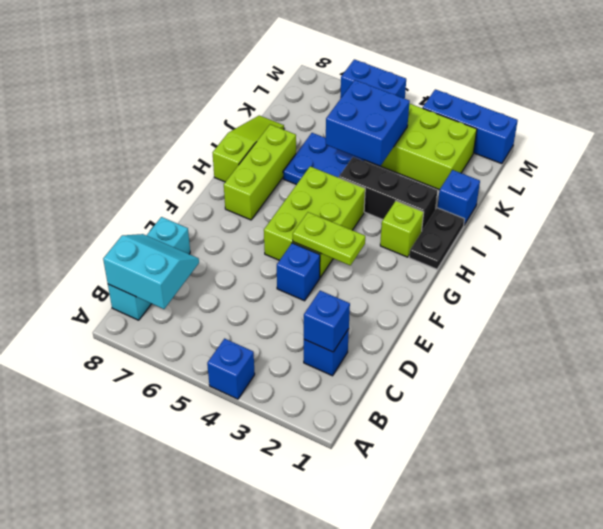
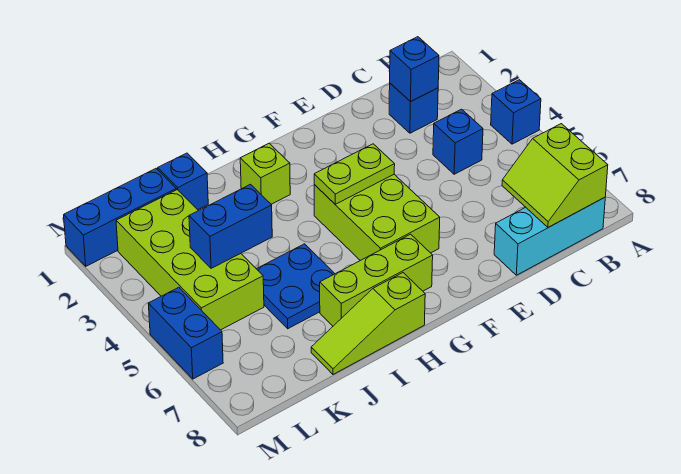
cyan slope B7:C8 level 2 top B -> lime slope B7:C8 level 2 top B
blue brick E4 level 1 -> blue brick C4 level 1
lime plate F3:F4 level 2 -> lime plate F4:G4 level 2
lime brick F4:H5 level 1 -> lime brick F4:G6 level 1
black plate H1:I1 level 1 -> none
black brick I2:I4 level 1 -> none
blue brick J4:K5 level 2 -> blue brick J4:K4 level 2
blue brick M1:M3 level 1 -> blue brick K1:M1 level 1

